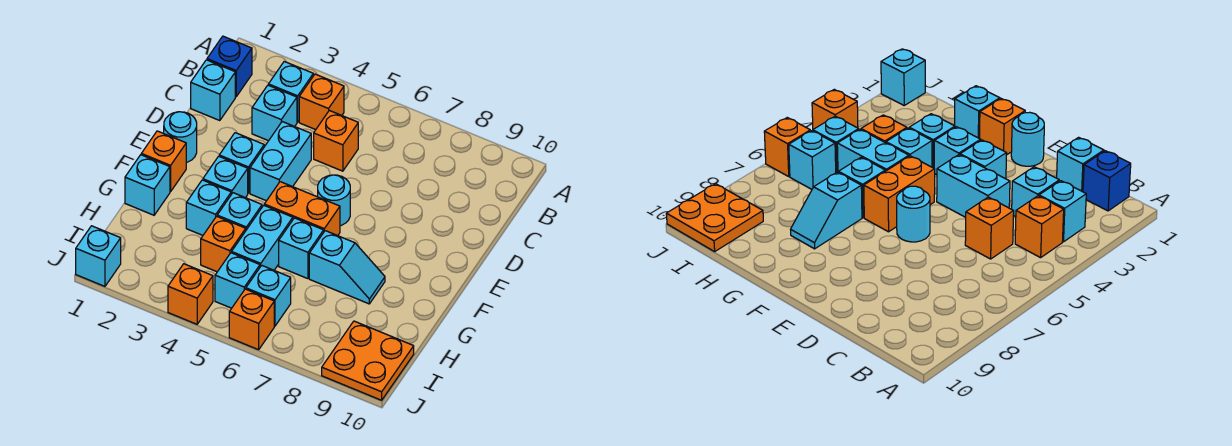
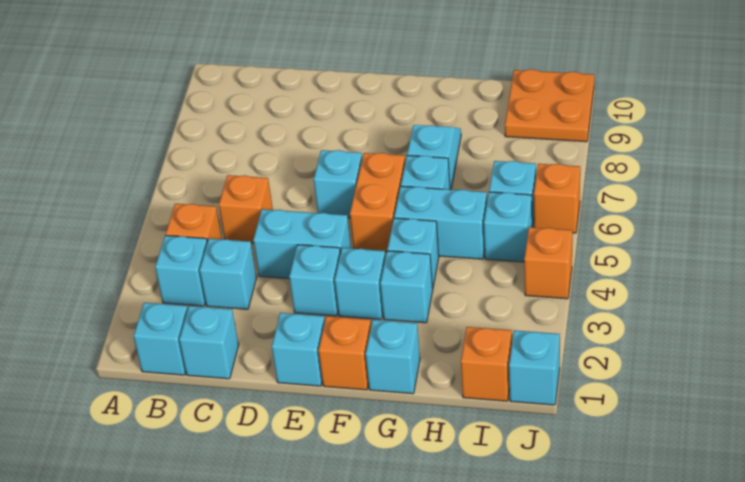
blue brick B1 level 1 -> cyan brick B1 level 1
cyan round brick E1 level 1 -> cyan brick E1 level 1
cyan round brick E6 level 1 -> cyan brick E6 level 1
orange brick H4 level 1 -> orange brick I1 level 1

